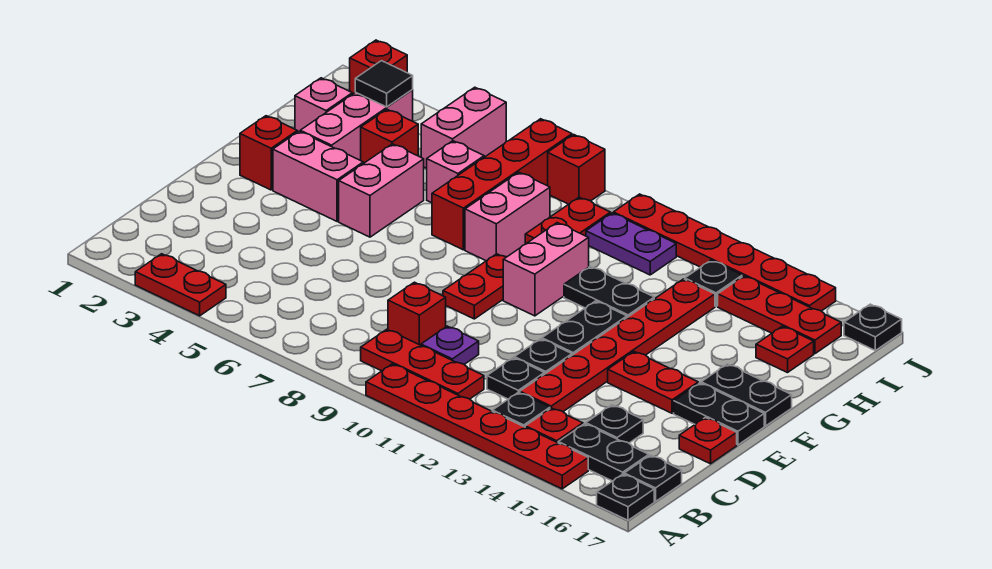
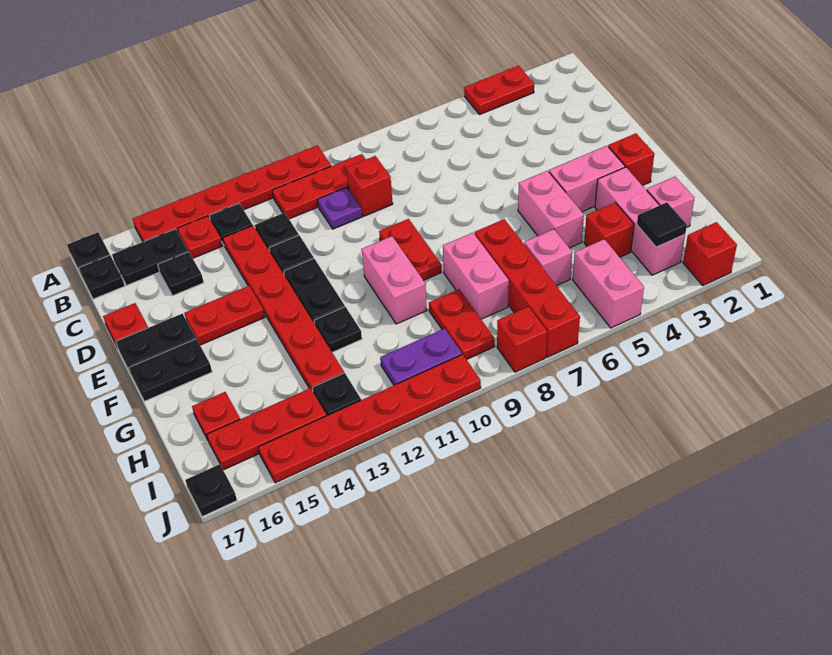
black plate G11:G12 level 1 -> black plate G12 level 1

